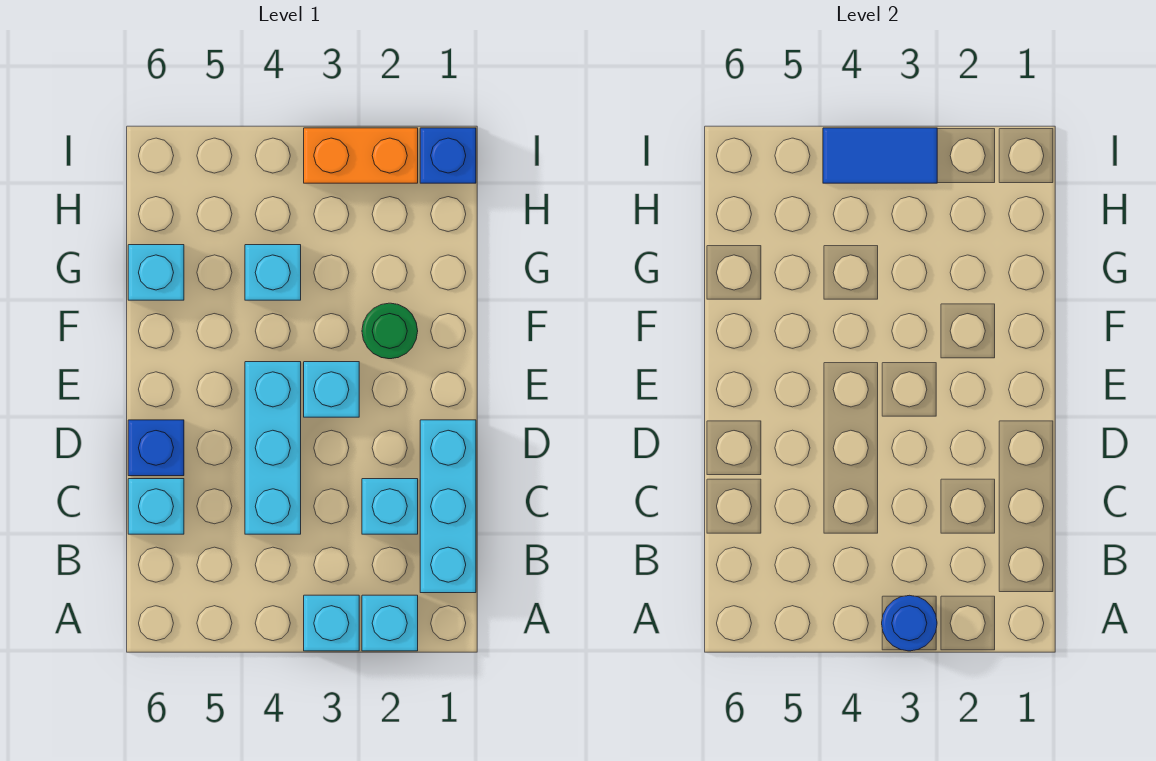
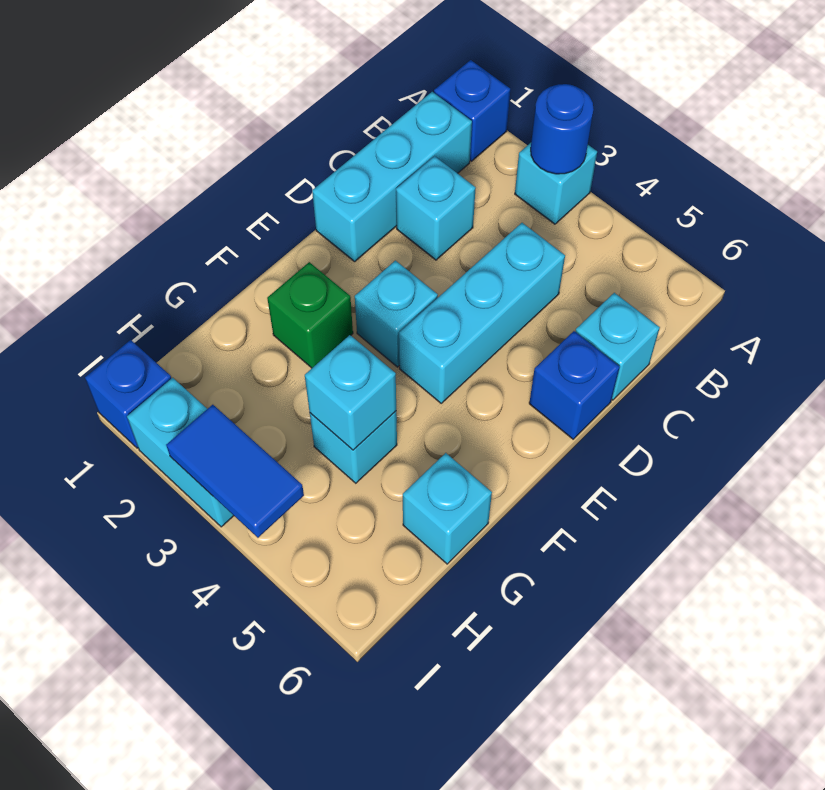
none -> blue brick A1 level 1
cyan brick A2 level 1 -> cyan brick G4 level 2
green round brick F2 level 1 -> green brick F2 level 1
orange brick I2:I3 level 1 -> cyan brick I2:I3 level 1

